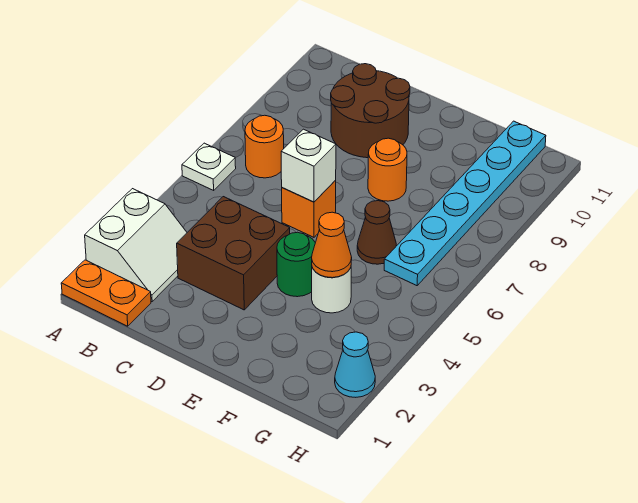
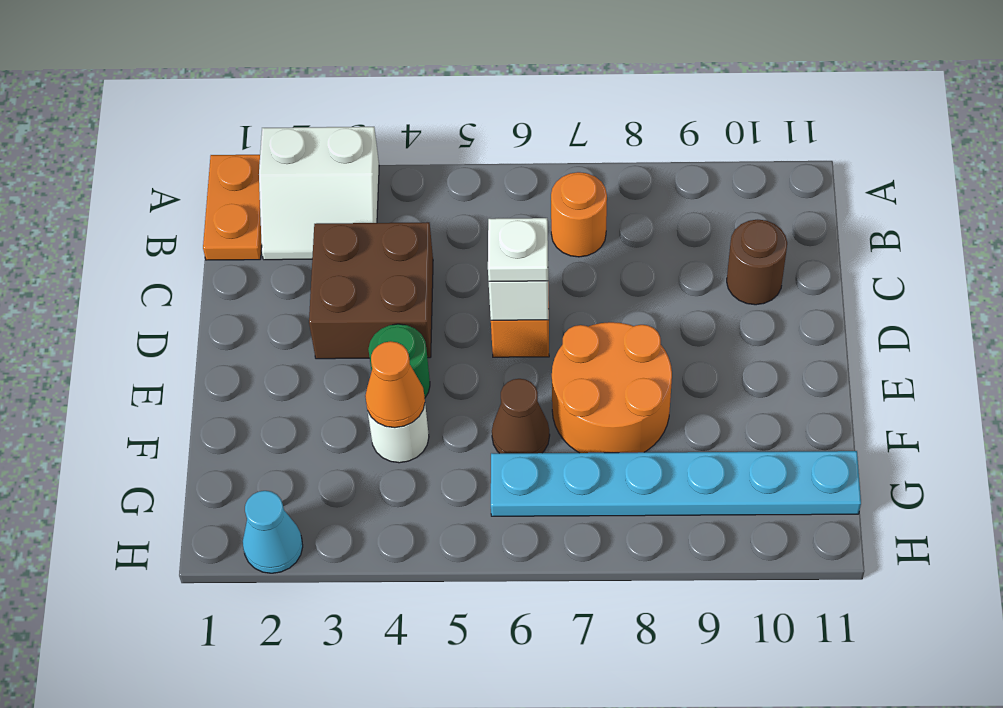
white plate A6 level 1 -> white plate D6 level 3
brown round brick C9:D10 level 1 -> brown round brick C10 level 1
orange round brick E8 level 1 -> orange round brick E7:F8 level 1

